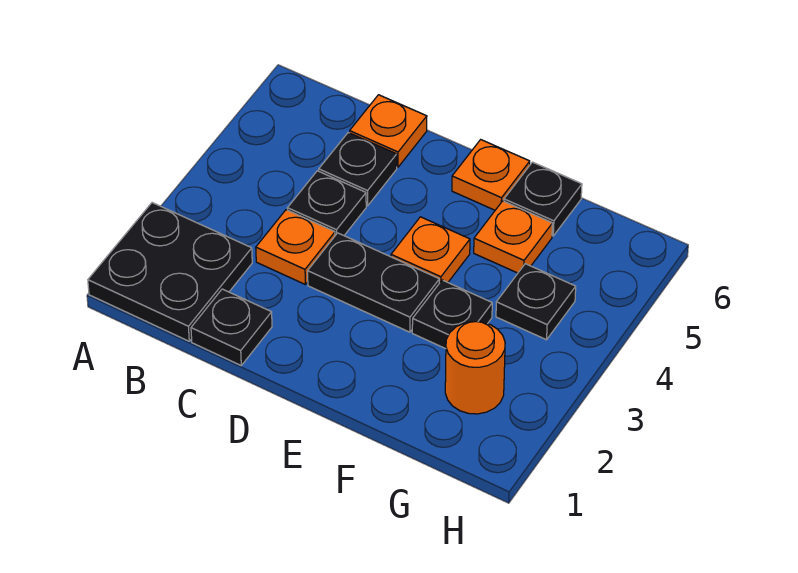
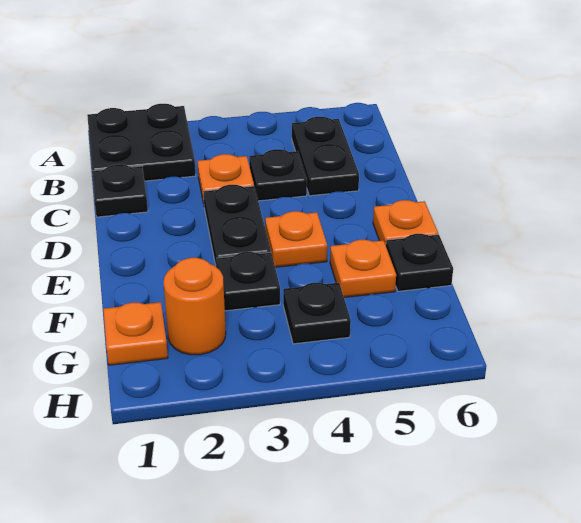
black plate C5 level 1 -> black plate B5:C5 level 1
orange plate C6 level 1 -> orange plate G1 level 1

